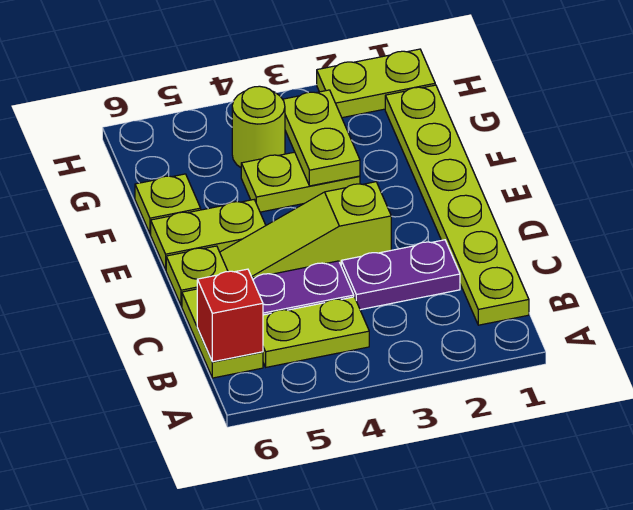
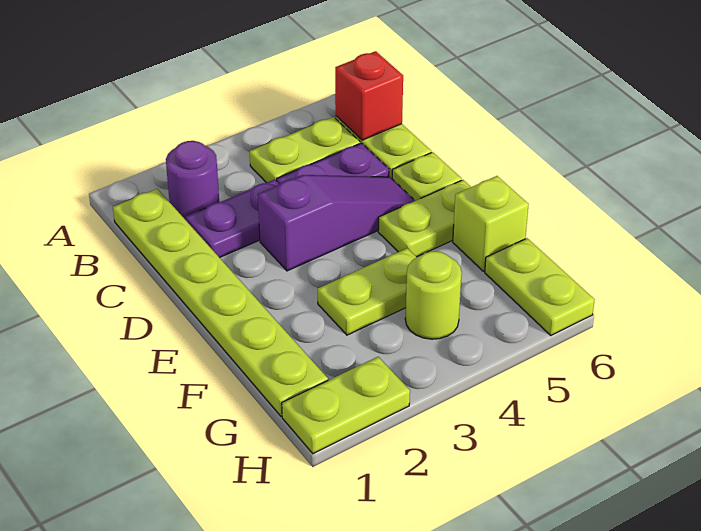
none -> purple round brick B2 level 1
lime slope D3:D5 level 1 top 3 -> purple slope D3:D5 level 1 top 3
lime plate F3:G3 level 2 -> lime plate G6:H6 level 1
lime plate F6 level 1 -> lime brick F6 level 1

